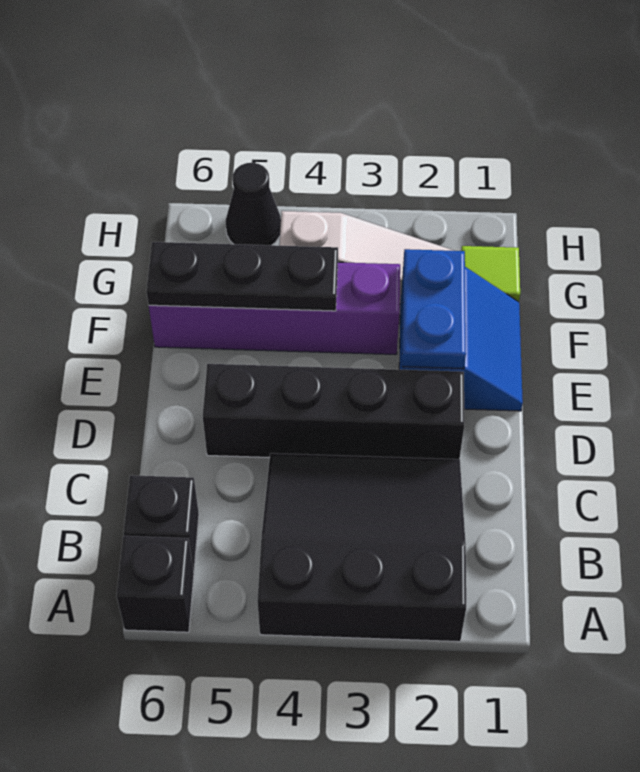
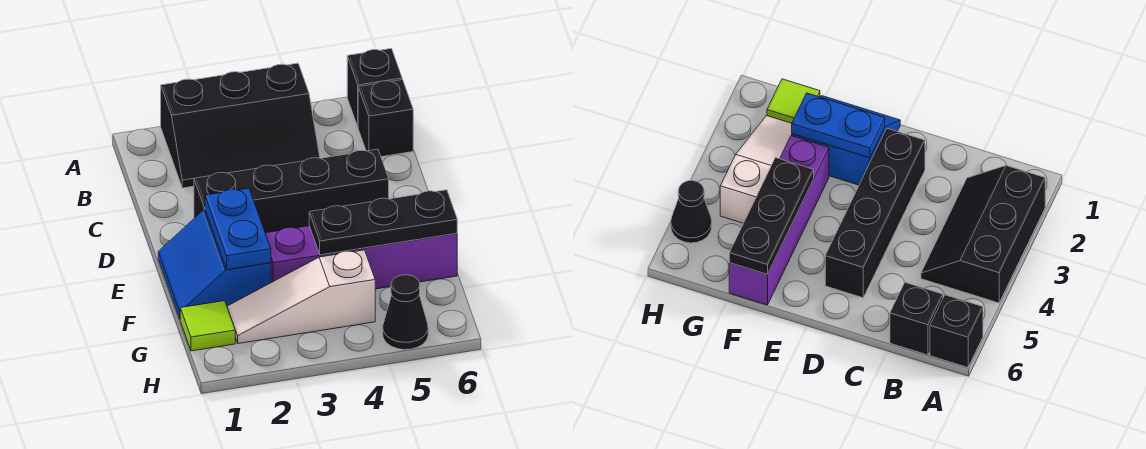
black slope A2:C4 level 1 top A -> black slope A2:B4 level 1 top A

